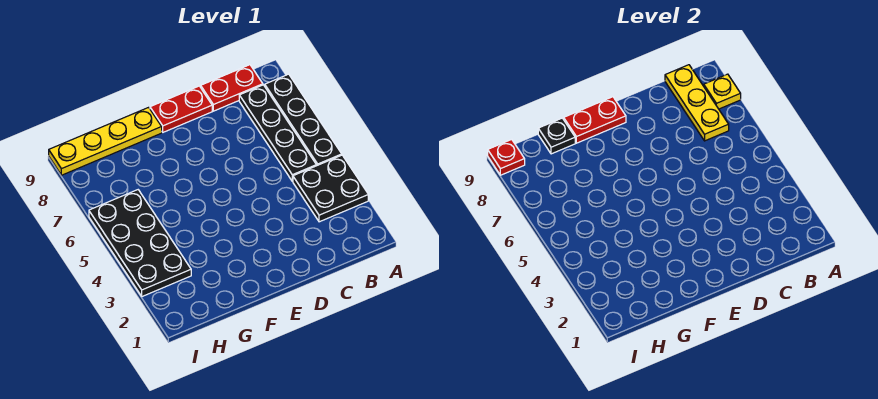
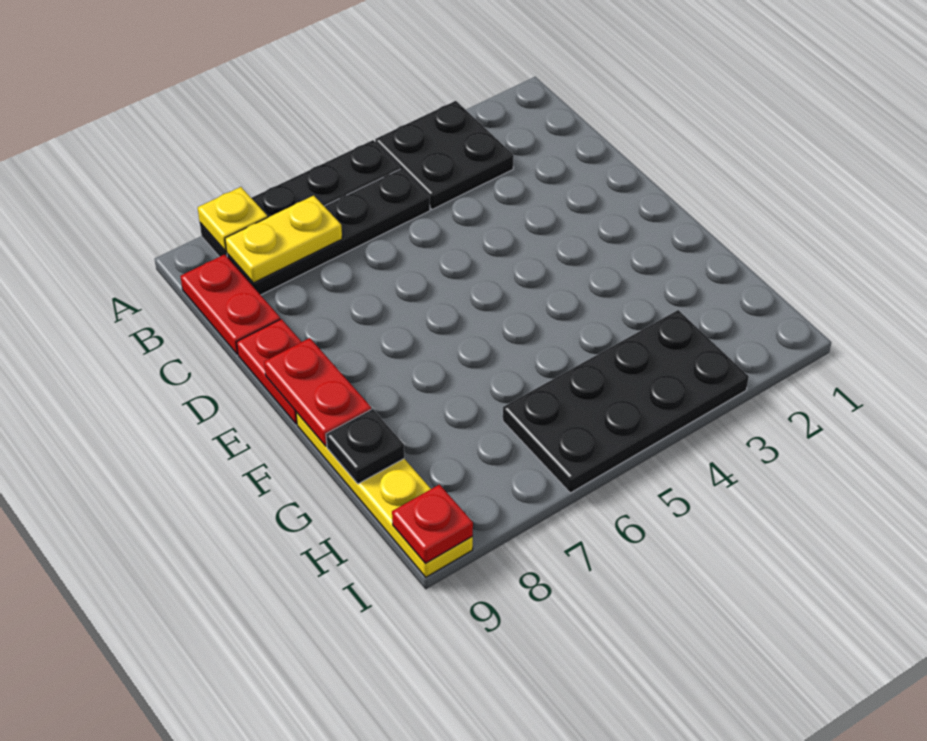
yellow plate B7:B9 level 2 -> yellow plate B7:B8 level 2

